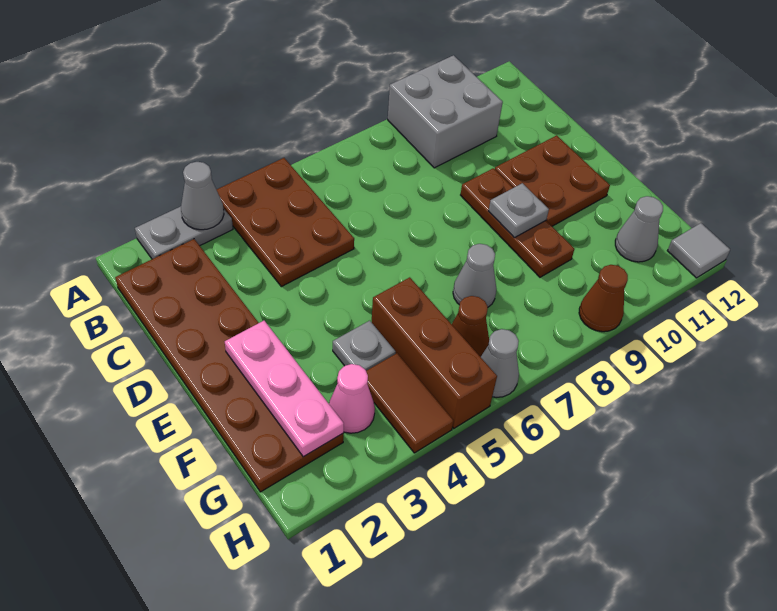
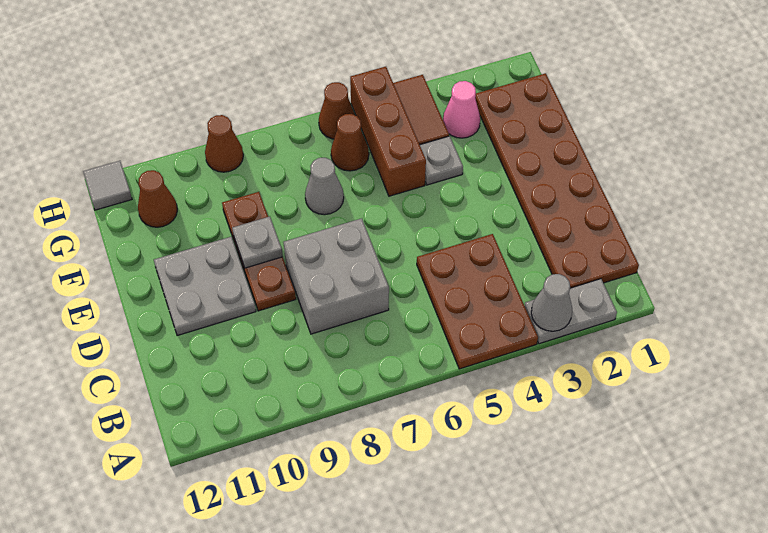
grey brick A9:B10 level 1 -> grey brick C7:D8 level 1
brown plate D10:E11 level 1 -> grey plate D10:E11 level 1
pink plate E2:G2 level 2 -> none
grey cone G11 level 1 -> brown cone G11 level 1
grey cone H6 level 1 -> brown cone H6 level 1

